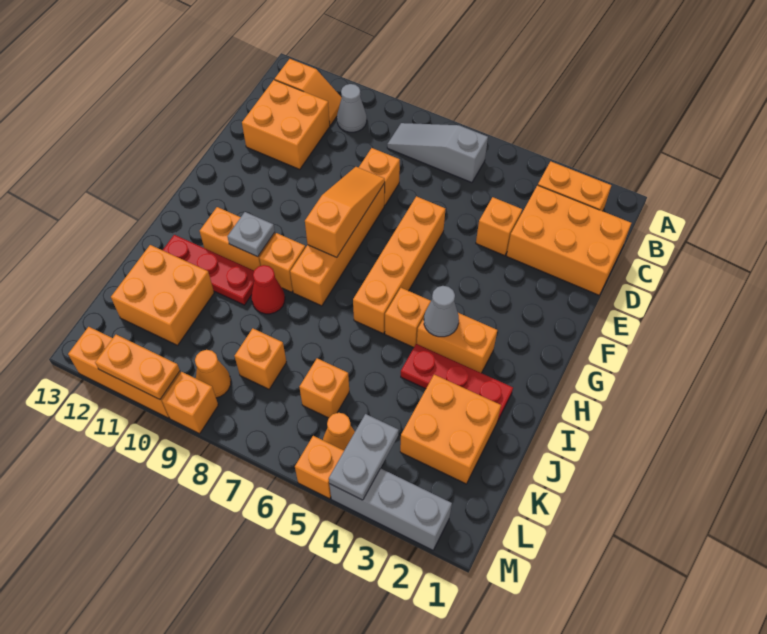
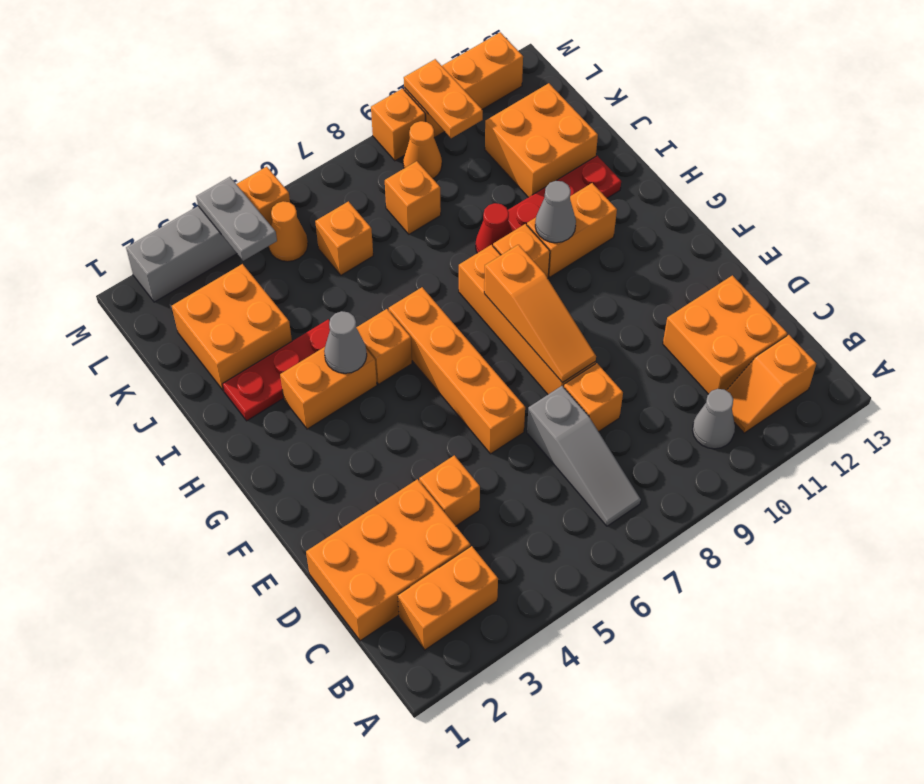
grey slope B6:B8 level 1 top 6 -> grey slope B7:D7 level 1 top D
grey plate H10 level 2 -> grey cone H10 level 2
orange plate M10:M11 level 2 -> orange plate L10:M10 level 2

